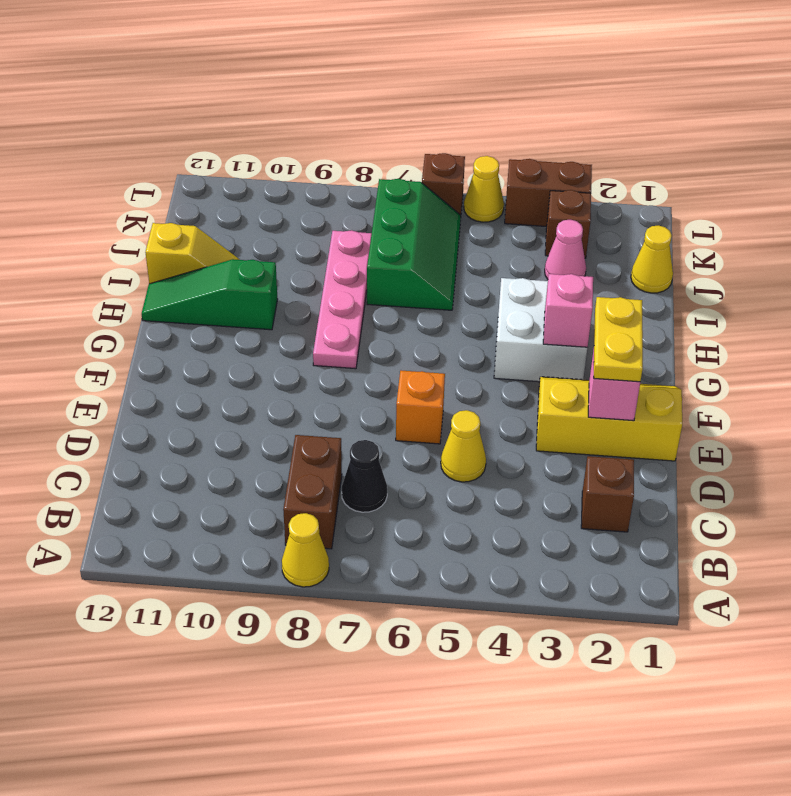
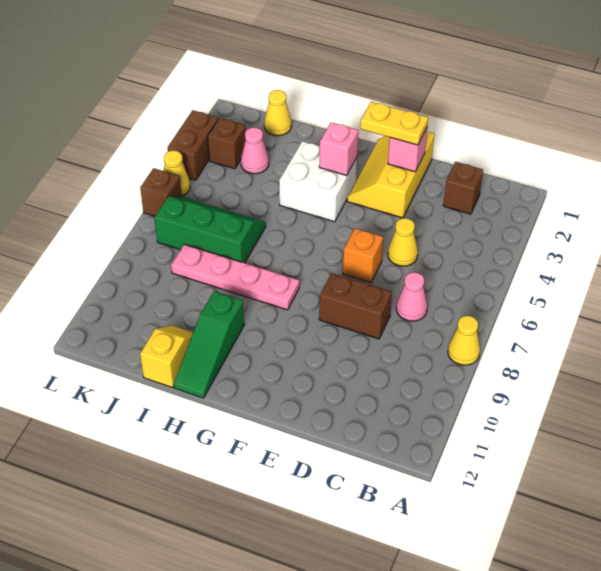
brown brick B8:C8 level 1 -> brown brick D8:E8 level 1
black cone C7 level 1 -> pink cone C7 level 1

